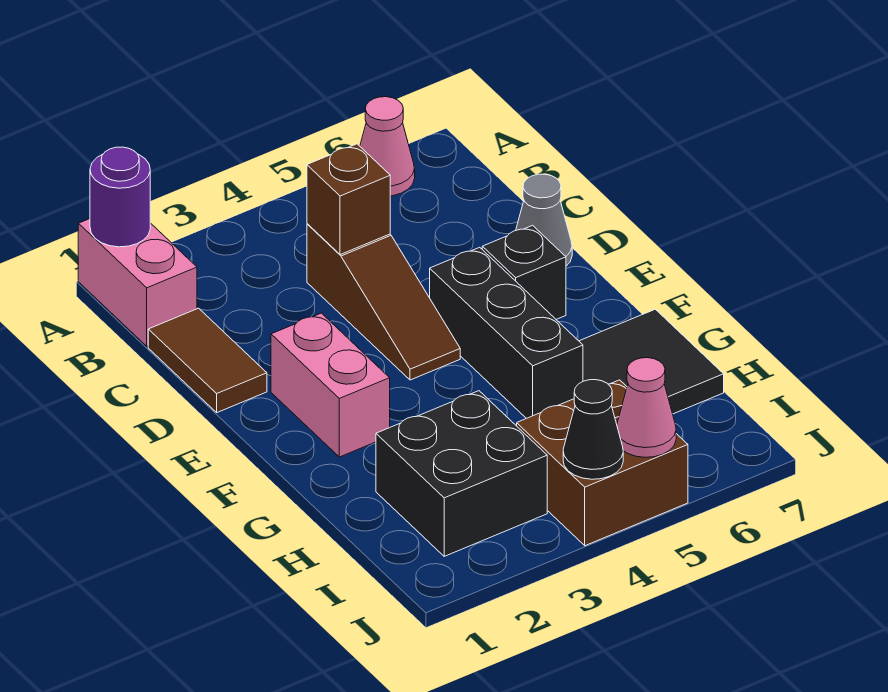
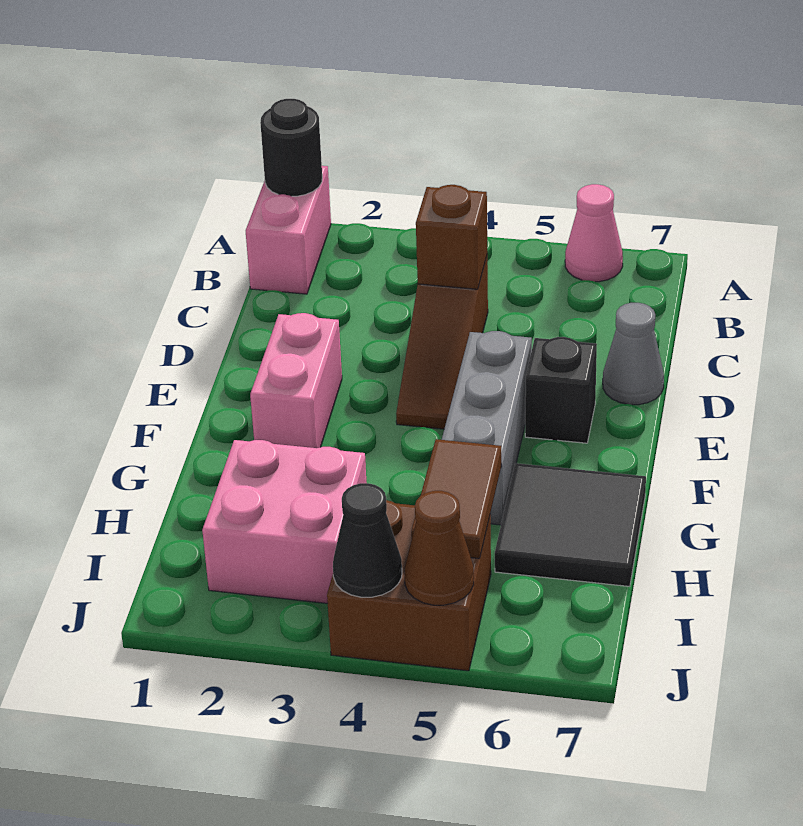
purple round brick A1 level 2 -> black round brick A1 level 2
brown tile C1:D1 level 1 -> brown tile H5:I5 level 2
black brick E5:G5 level 1 -> grey brick E5:G5 level 1
black brick H2:I3 level 1 -> pink brick H2:I3 level 1
pink cone J5 level 2 -> brown cone J5 level 2

